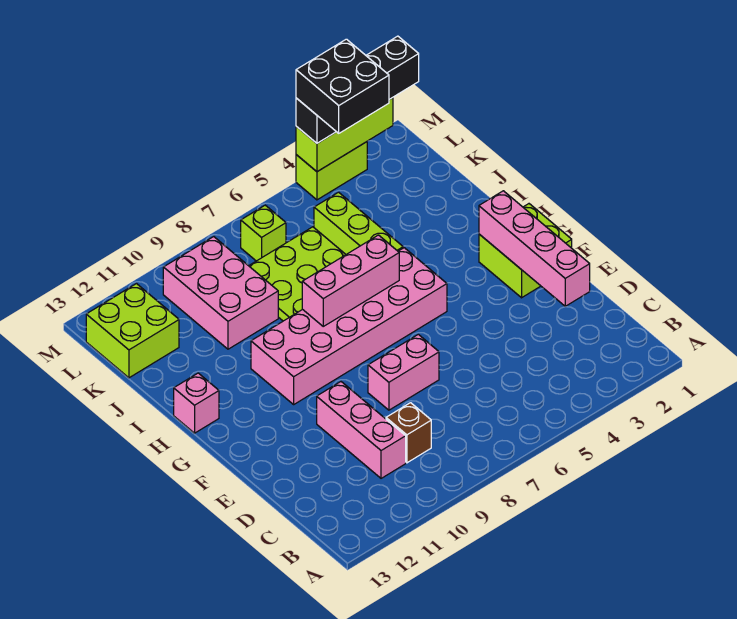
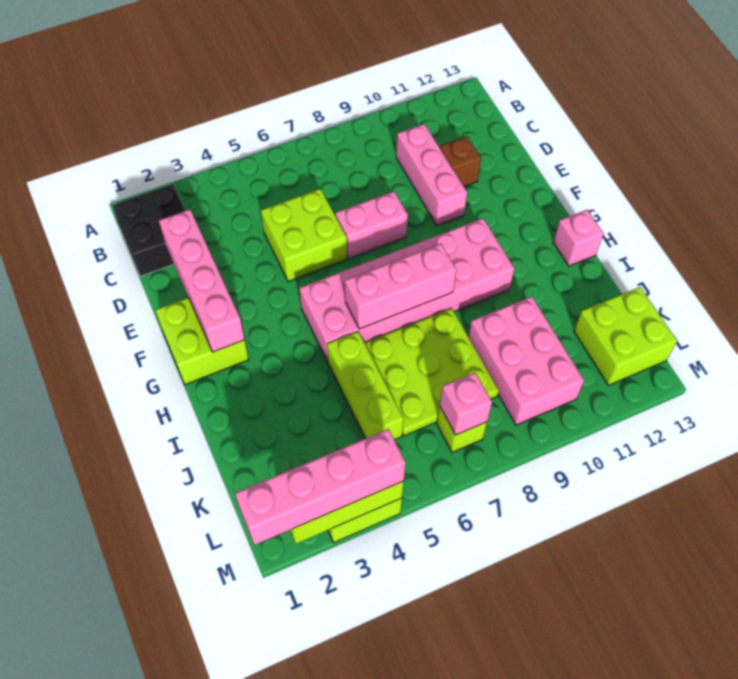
brown brick C9 level 1 -> brown brick D11 level 1
none -> lime brick D5:E6 level 1
black brick L3:M4 level 4 -> black brick B1:C2 level 1
none -> pink brick L7 level 2
black brick M1:M4 level 3 -> pink brick M1:M4 level 3

